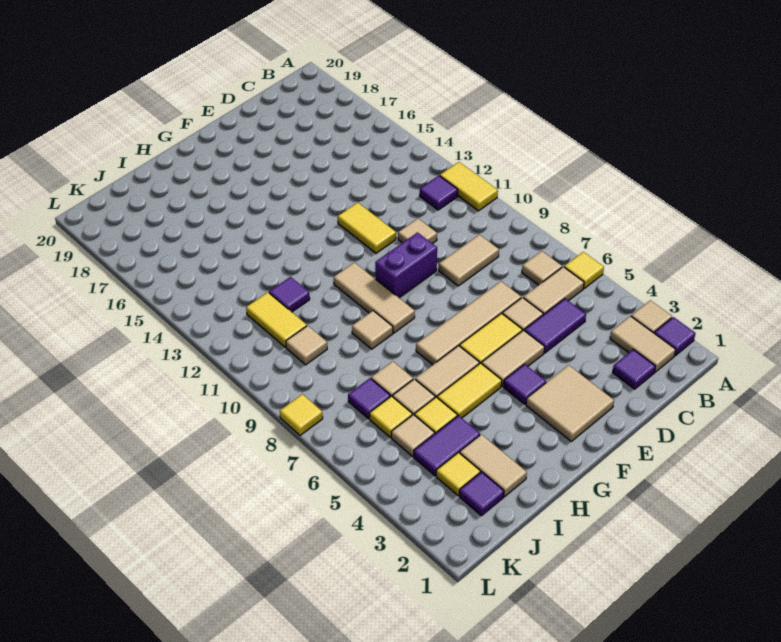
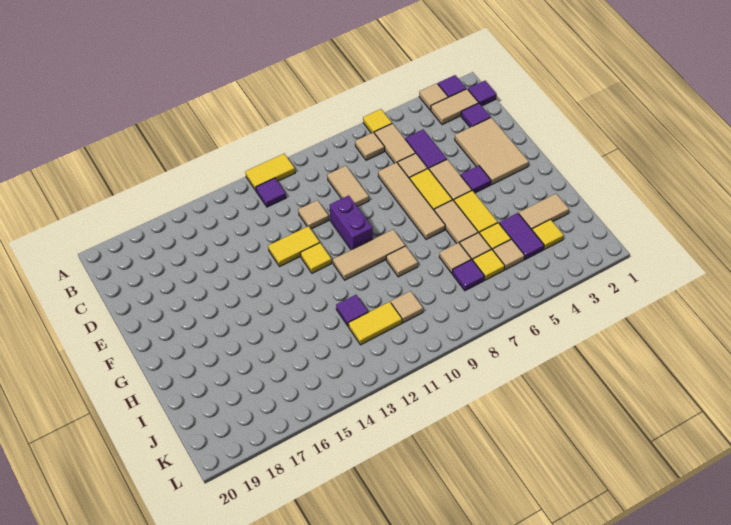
tan tile E2:F3 level 1 -> tan tile D2:F3 level 1
purple tile J2 level 1 -> purple tile B1 level 1
yellow tile L8 level 1 -> yellow tile F12 level 1

